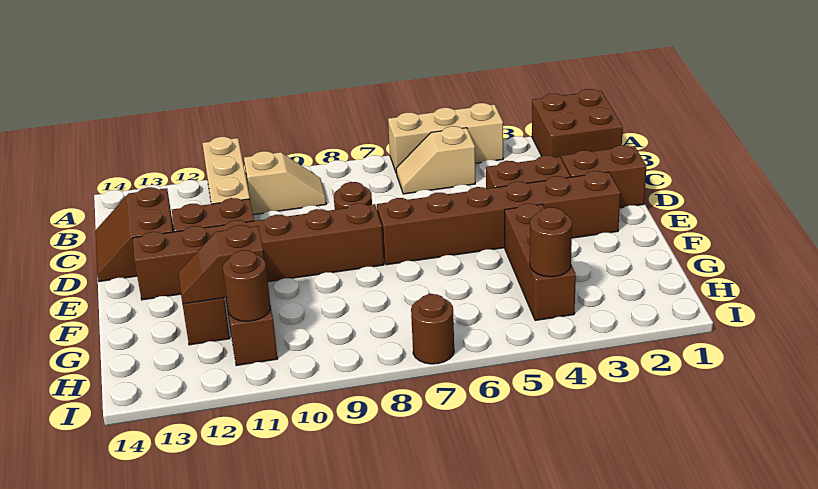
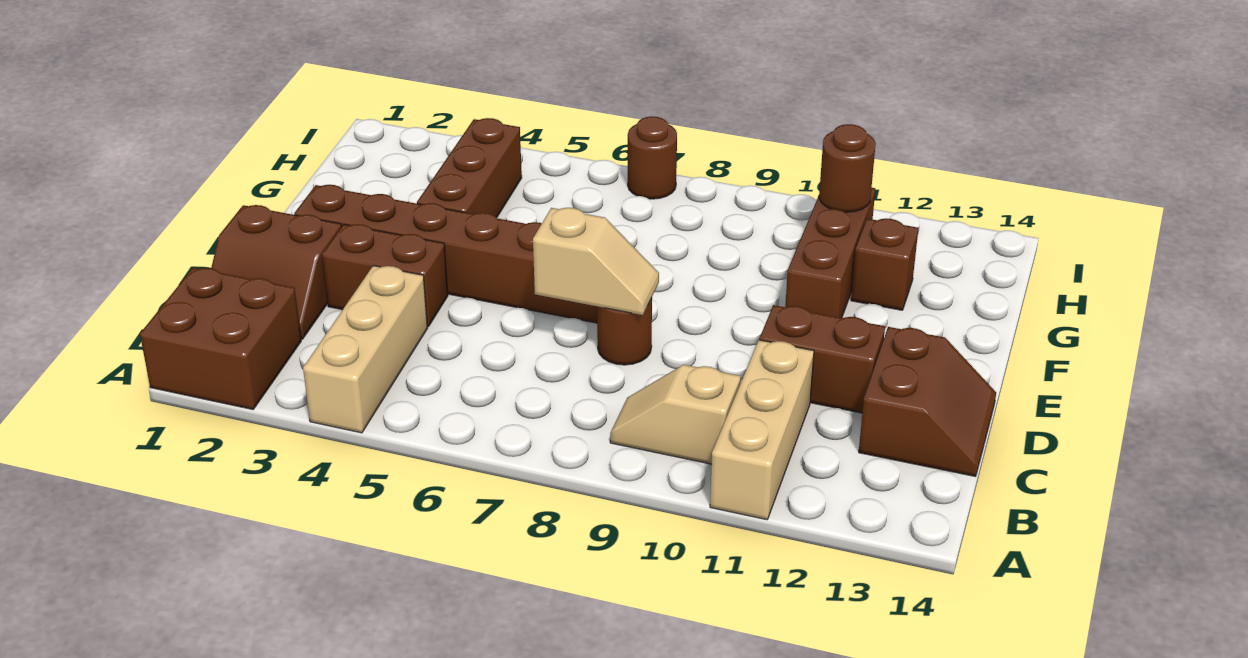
tan brick A4:A6 level 1 -> tan brick A4:C4 level 1
tan slope B5:B6 level 1 top 5 -> tan slope D7:D8 level 2 top 7
brown brick E8:E13 level 1 -> none
brown slope G11:G12 level 2 top 11 -> none
brown round brick H4 level 2 -> none

